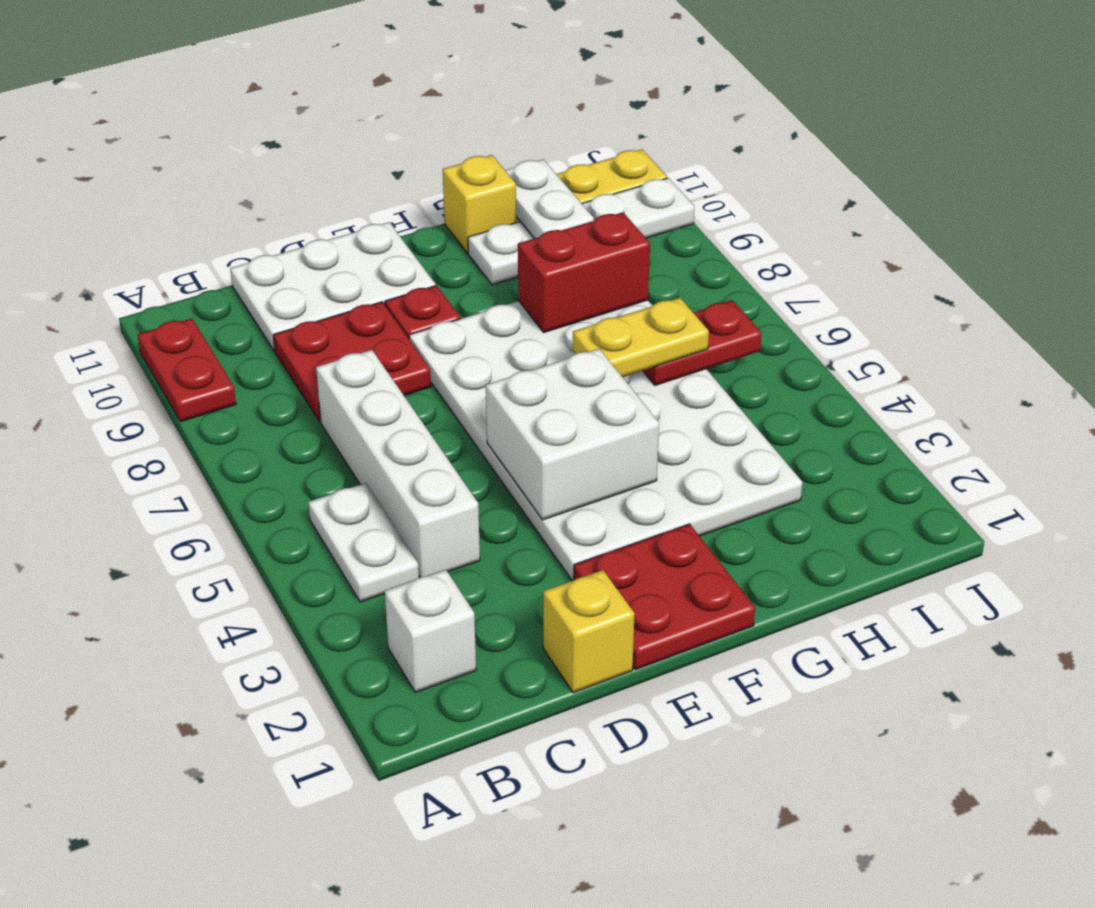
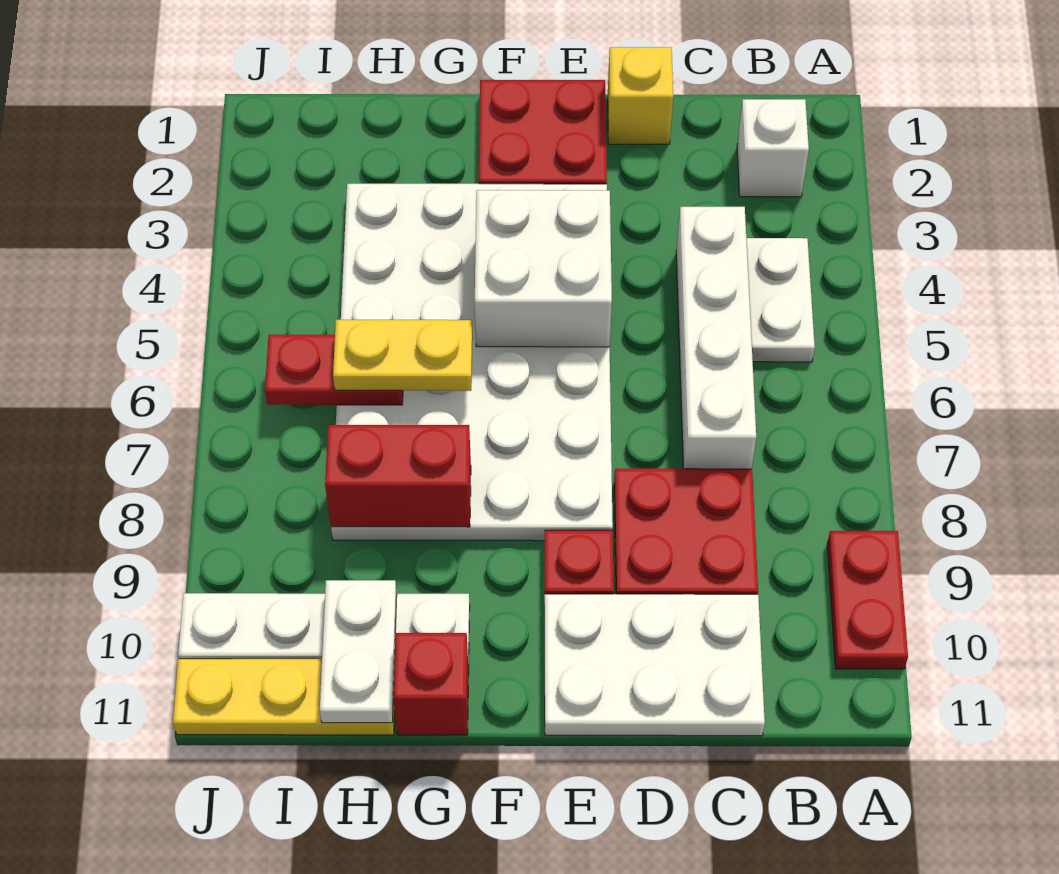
yellow brick G11 level 1 -> red brick G11 level 1

